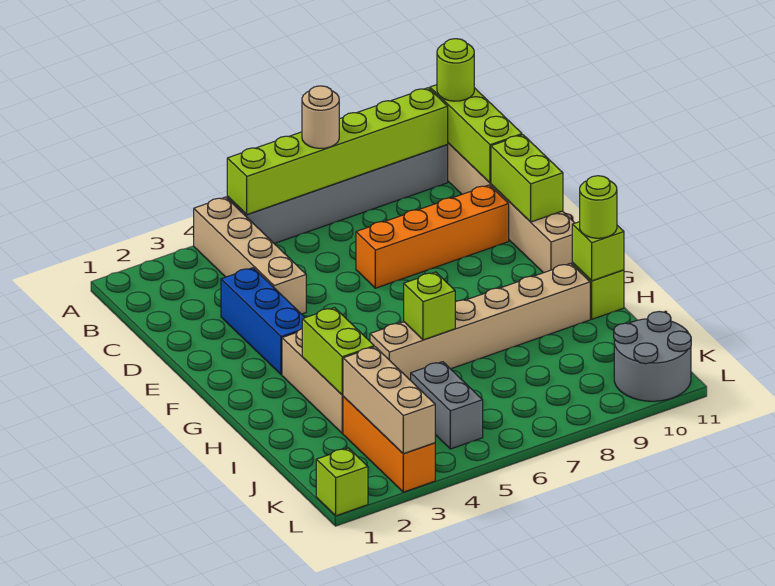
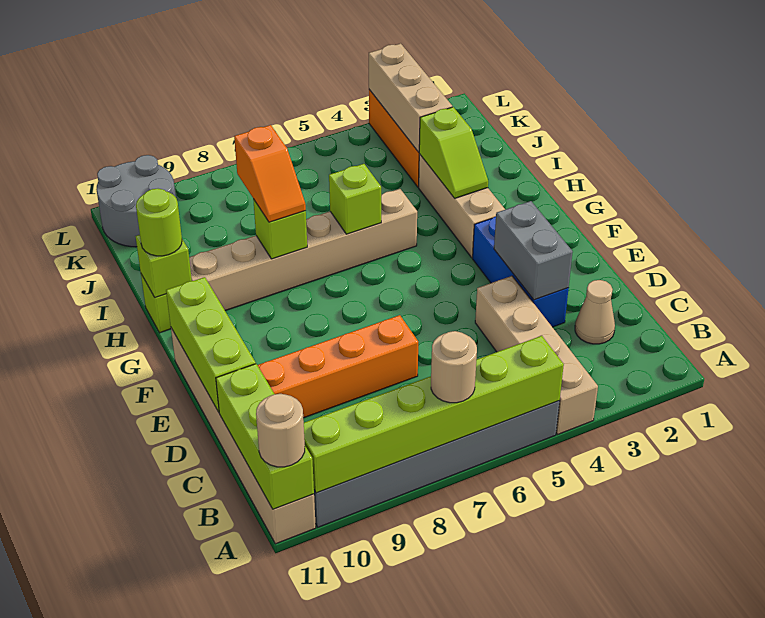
lime round brick A11 level 3 -> tan round brick A11 level 3
none -> tan cone C2 level 1
lime brick D11:E11 level 2 -> lime brick D11:F11 level 2
lime brick H3:I3 level 2 -> lime slope H3:I3 level 2 top I
none -> orange slope H8:I8 level 3 top I
grey brick J5:K5 level 1 -> grey brick D3:E3 level 2
lime brick L1 level 1 -> lime brick H8 level 2

